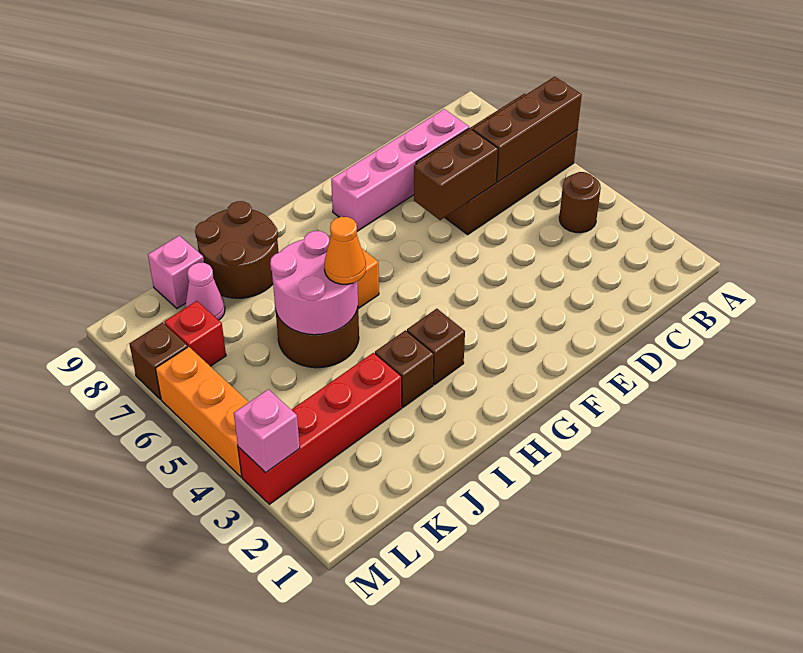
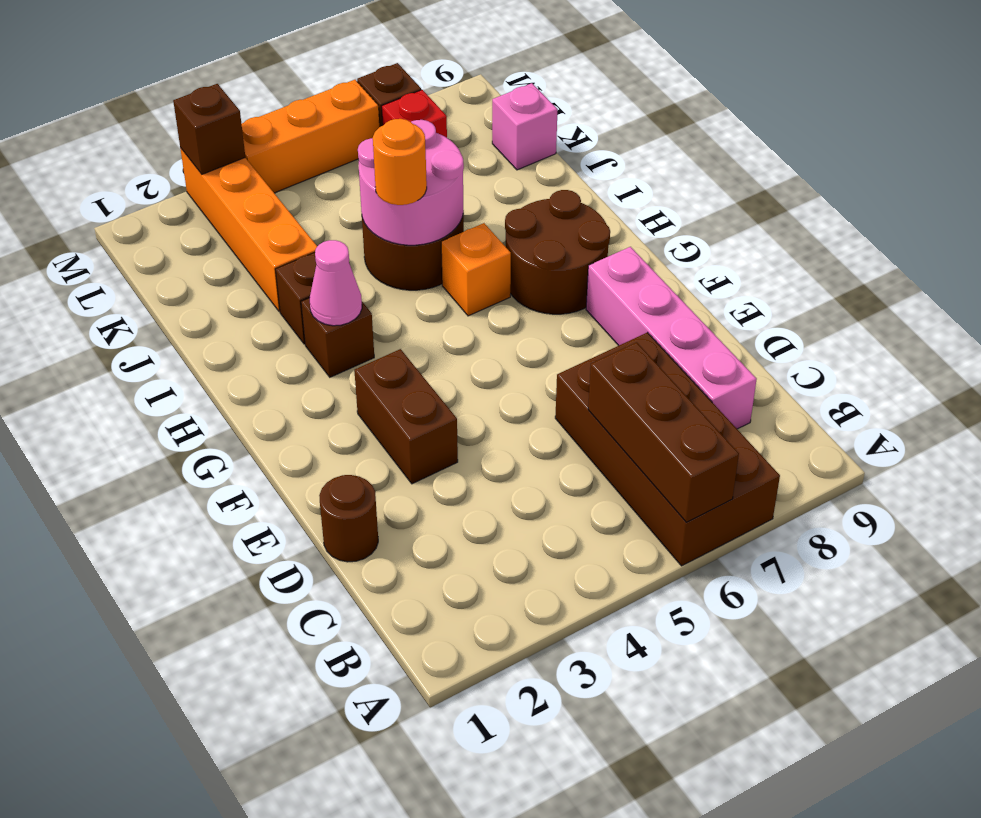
brown round brick B4 level 1 -> brown round brick D1 level 1
brown brick D6:E6 level 2 -> brown brick E3:F3 level 1
orange cone I5 level 3 -> orange round brick I5 level 3
brown round brick I8:J9 level 1 -> brown round brick G7:H8 level 1
red brick J3:M3 level 1 -> orange brick J3:M3 level 1
pink cone K8 level 1 -> pink cone H3 level 2
pink brick M3 level 2 -> brown brick M3 level 2

